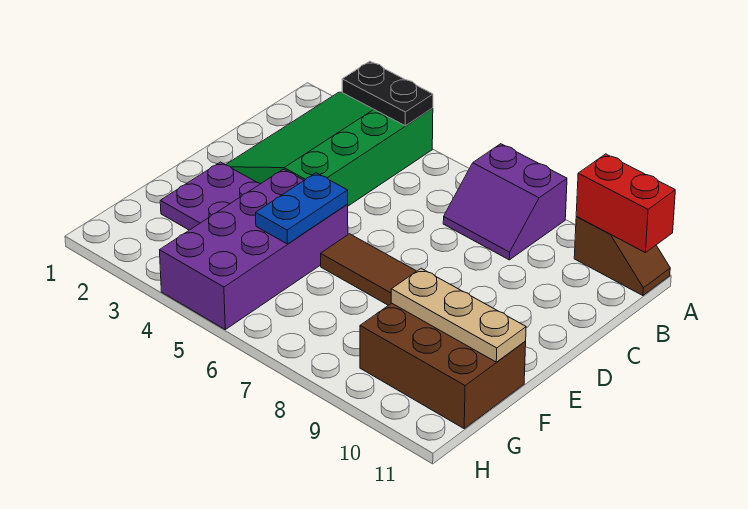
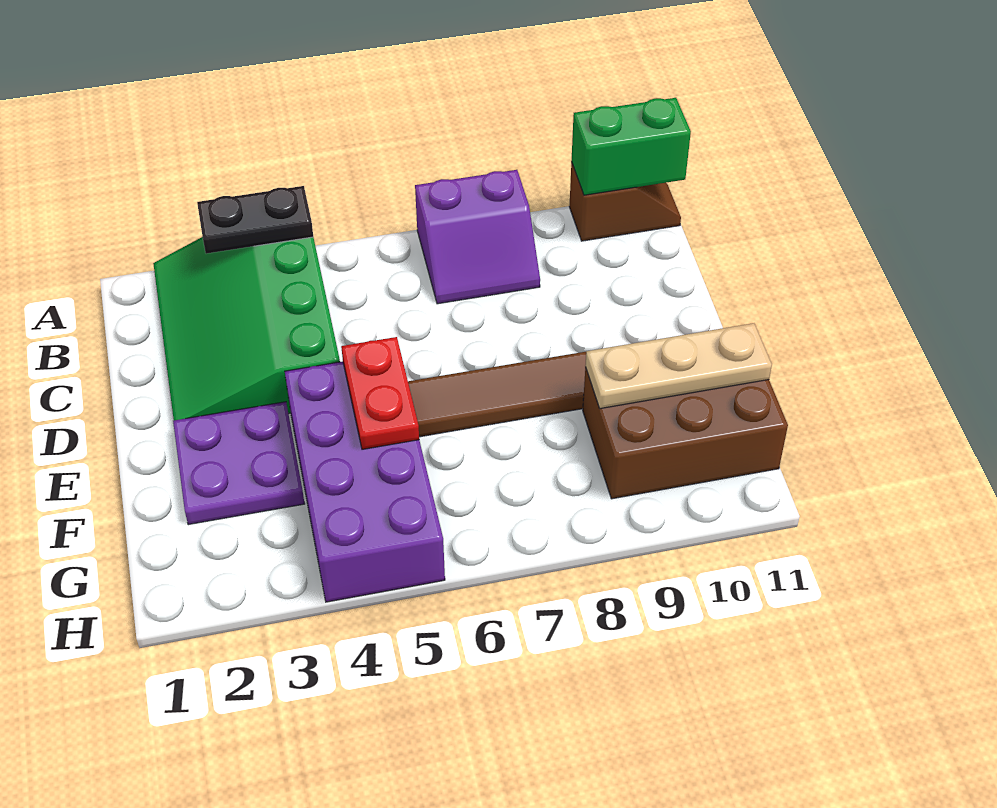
red brick A10:A11 level 2 -> green brick A10:A11 level 2
blue plate E5:F5 level 2 -> red plate E5:F5 level 2

